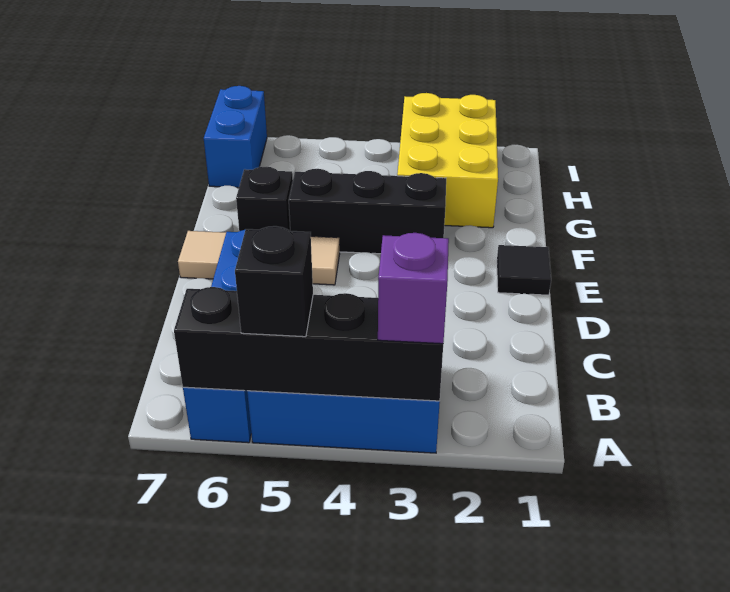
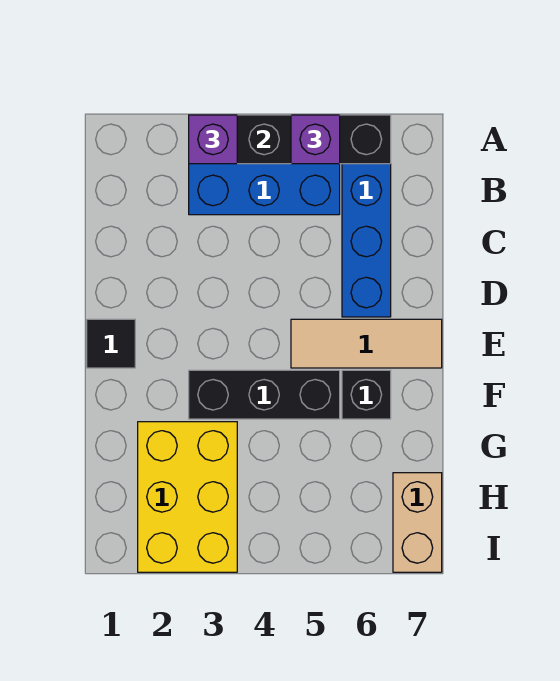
black brick A5 level 3 -> purple brick A5 level 3
blue brick H7:I7 level 1 -> tan brick H7:I7 level 1

